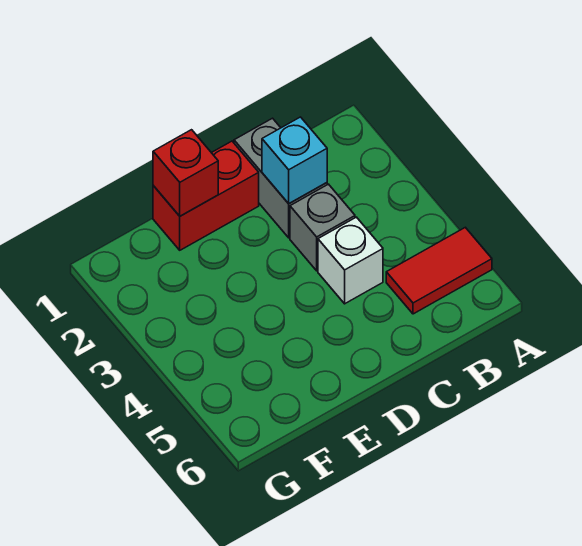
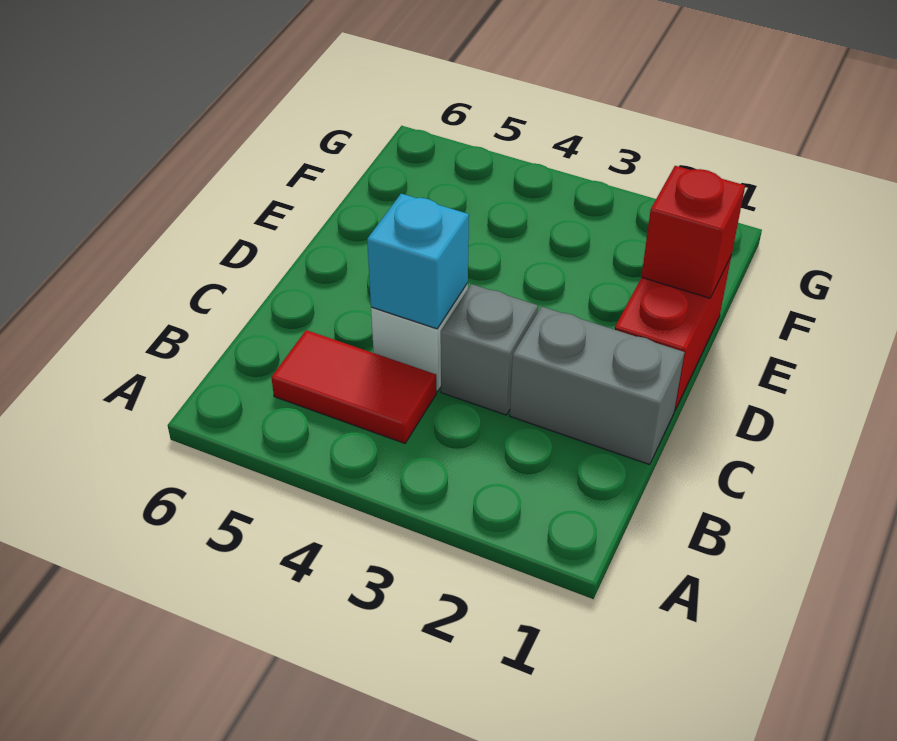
red tile A5:B5 level 1 -> red tile B4:B5 level 1
cyan brick C2 level 2 -> cyan brick C4 level 2

